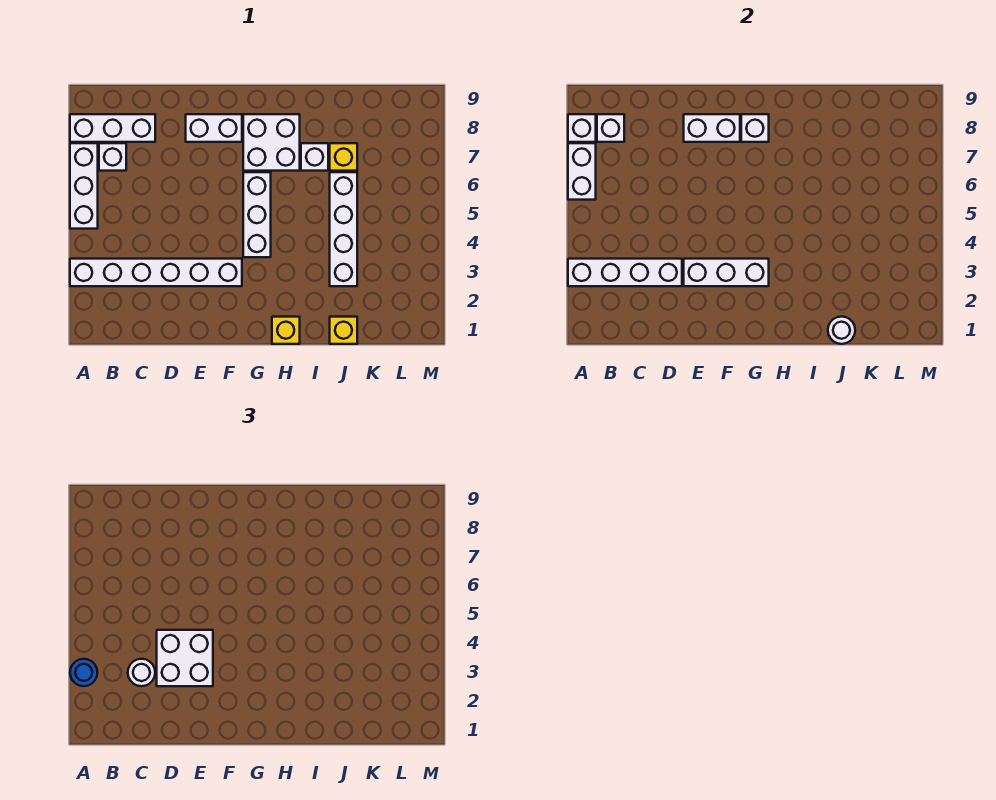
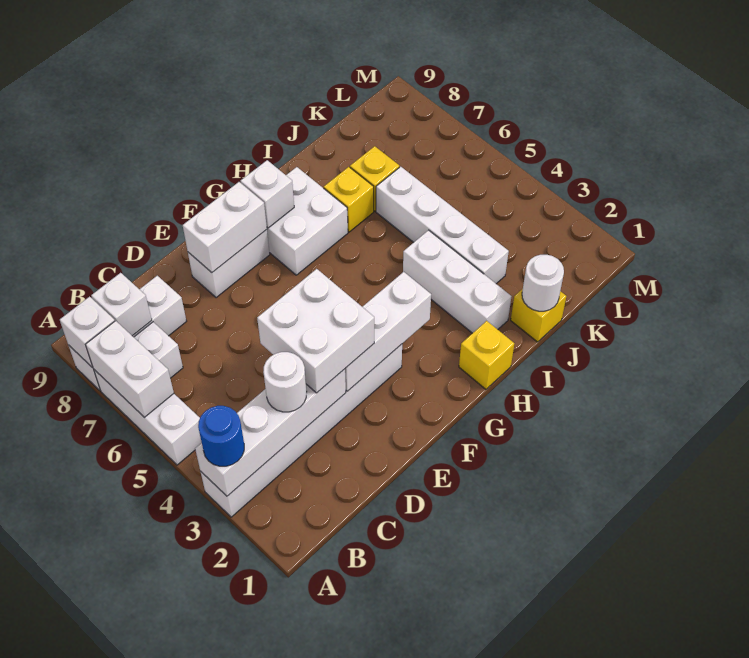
white brick G4:G6 level 1 -> white brick I2:I4 level 1
white brick I7 level 1 -> yellow brick I7 level 1

